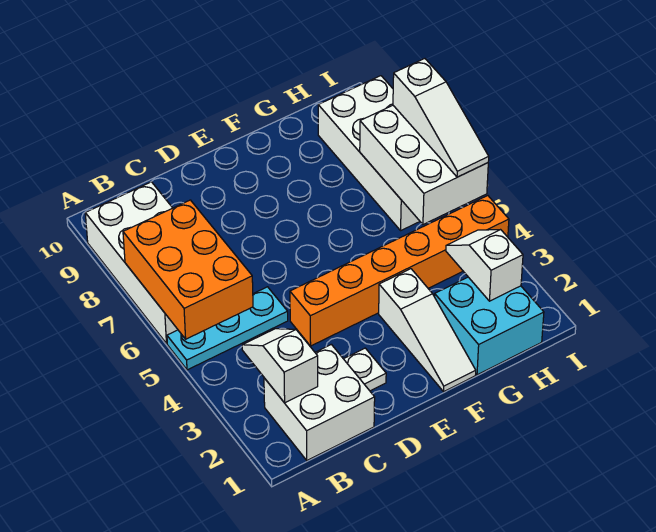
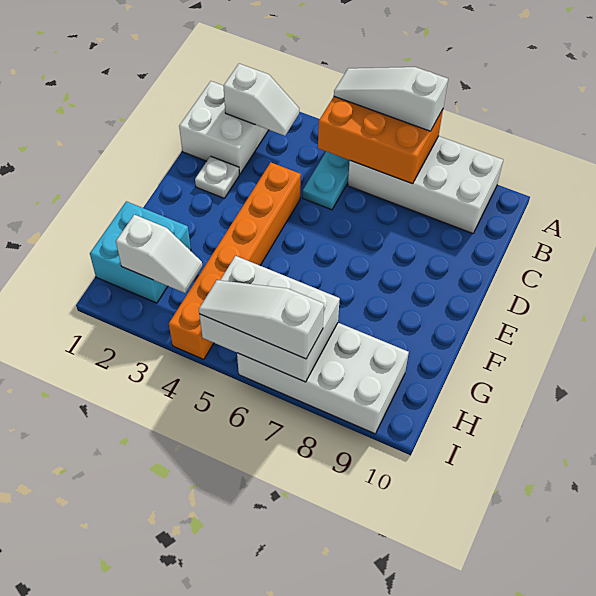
white slope F1:F3 level 1 top 3 -> white slope A5:A7 level 3 top 7

